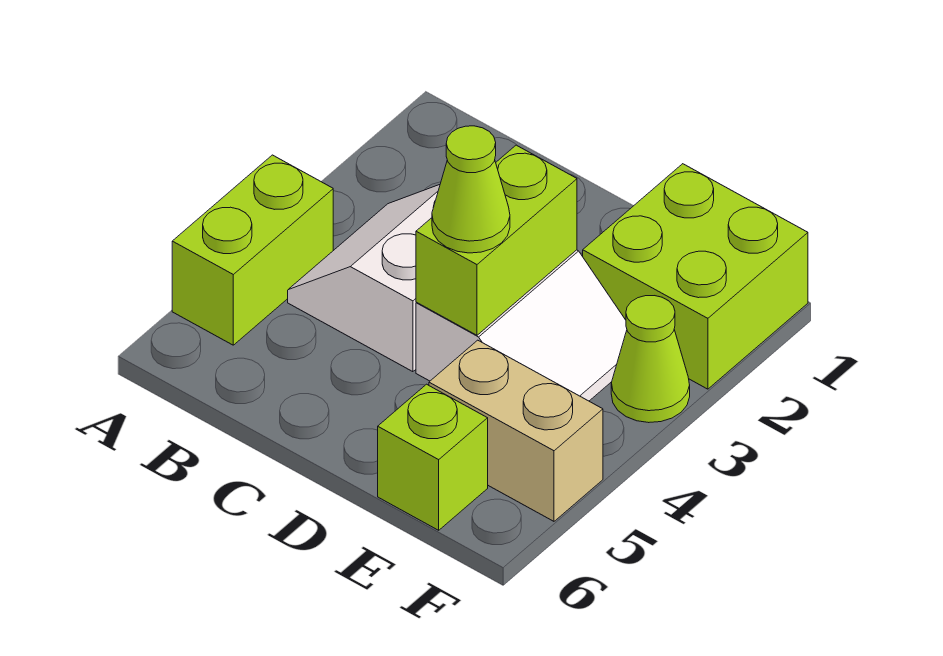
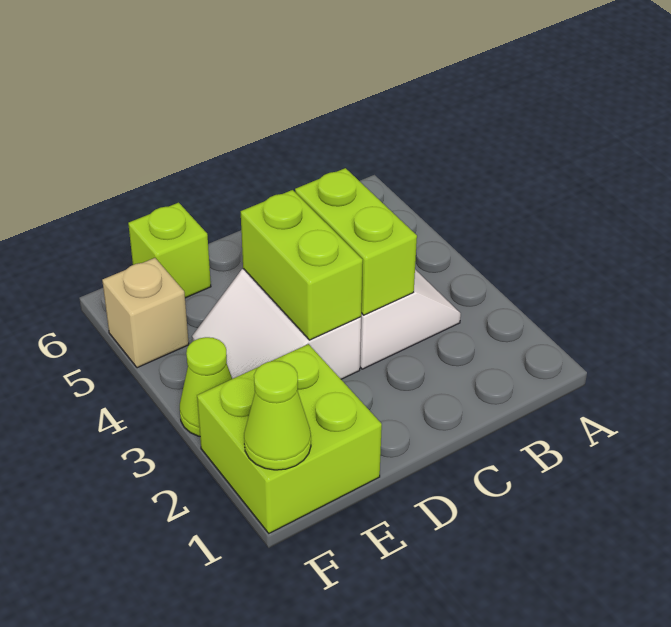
lime brick A4:A5 level 1 -> lime brick C3:C4 level 2
lime cone D4 level 3 -> lime cone F1 level 2
tan brick E5:F5 level 1 -> tan brick F5 level 1

